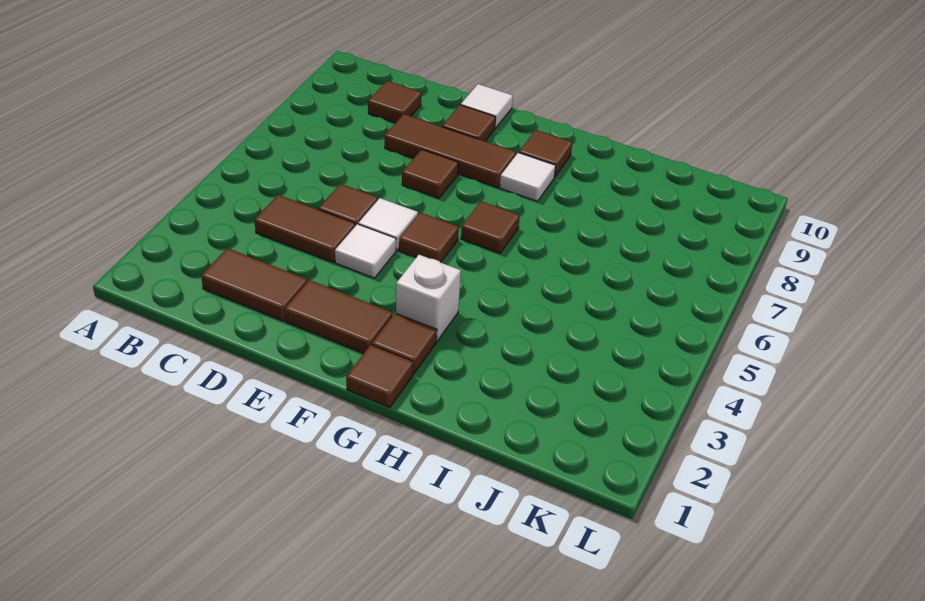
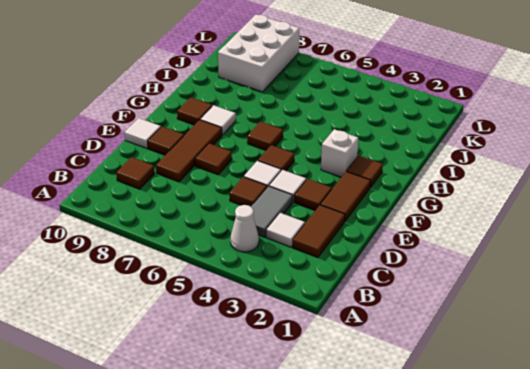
none -> white cone B4 level 1
none -> white tile C3 level 1
brown tile C4:D4 level 1 -> grey tile C4:D4 level 1
brown tile G1 level 1 -> brown tile E3 level 1
none -> white brick J8:L9 level 1

